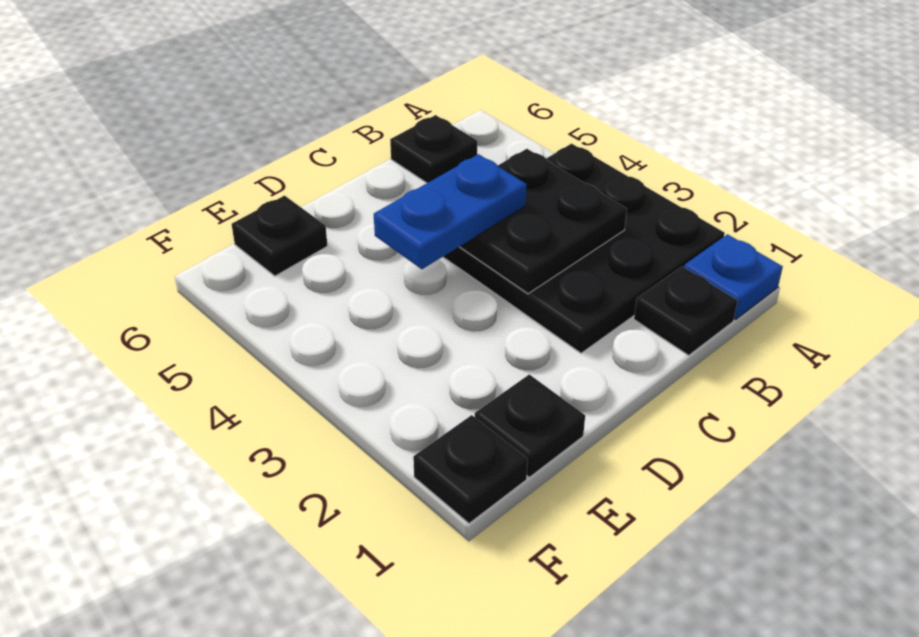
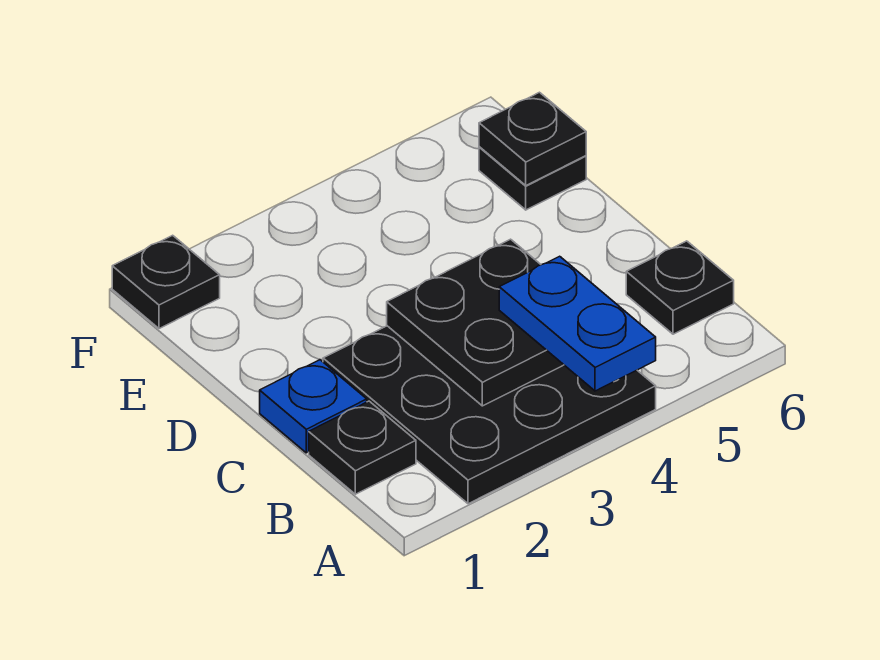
blue plate A1 level 1 -> blue plate C1 level 1
blue plate C4:D4 level 3 -> blue plate A4:B4 level 3
black plate E1 level 1 -> black plate E6 level 2

